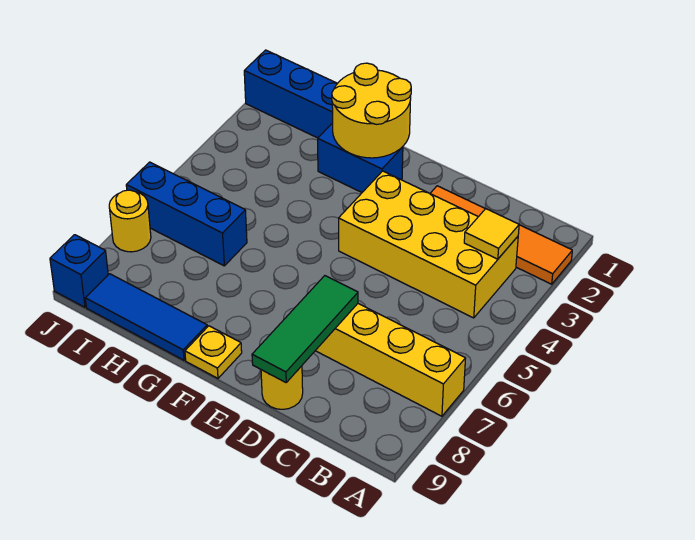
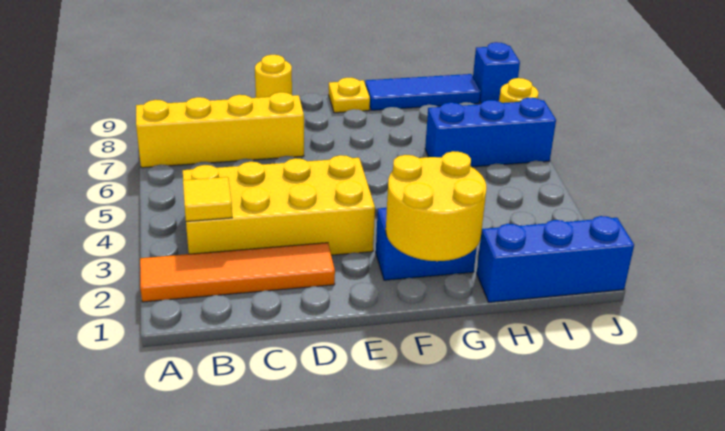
green tile D7:D9 level 2 -> none

